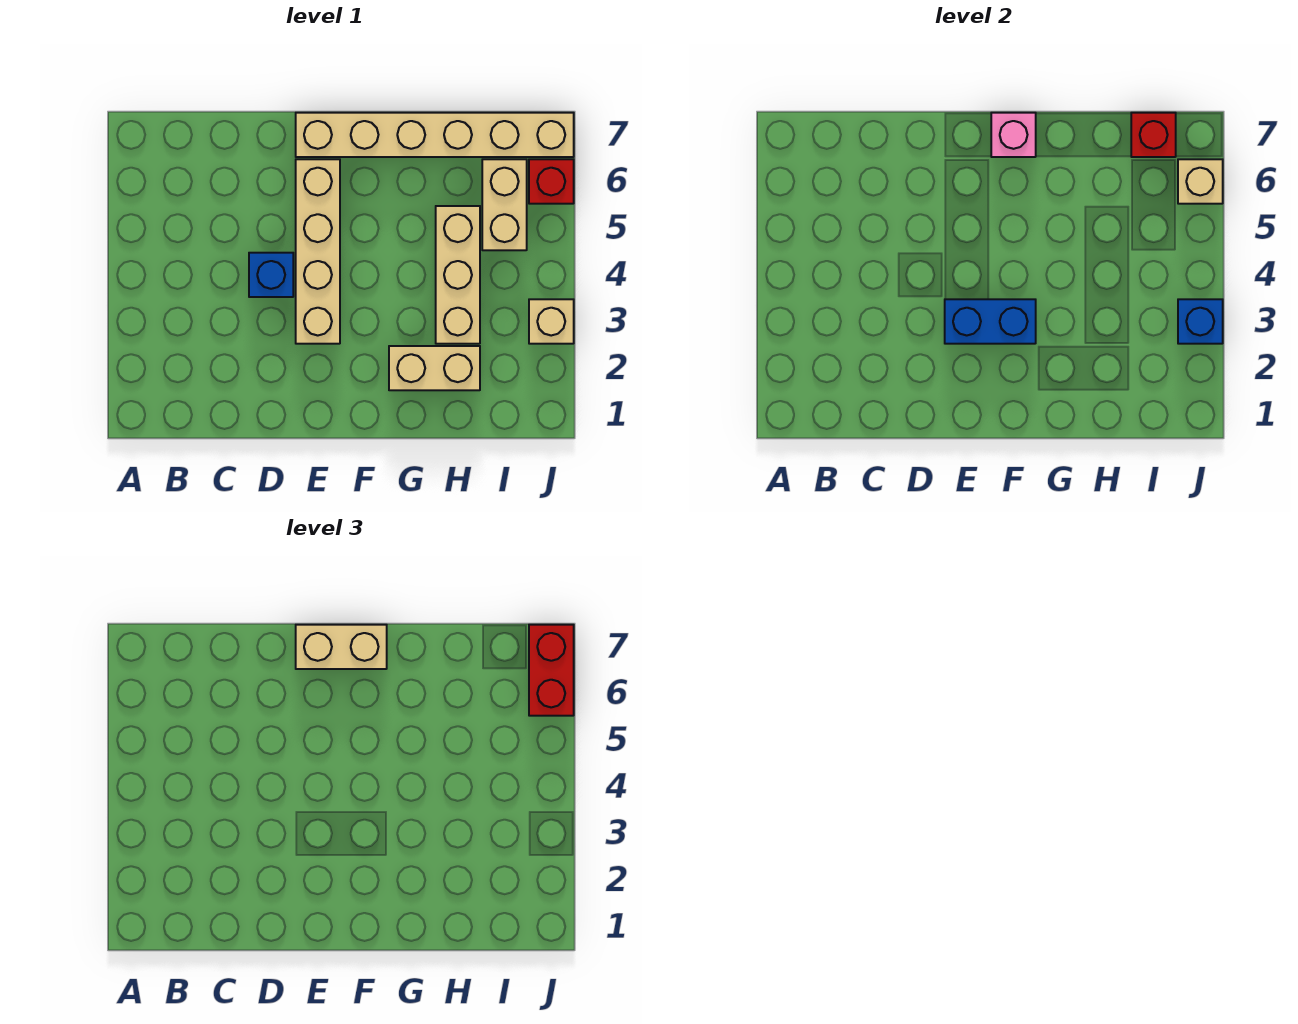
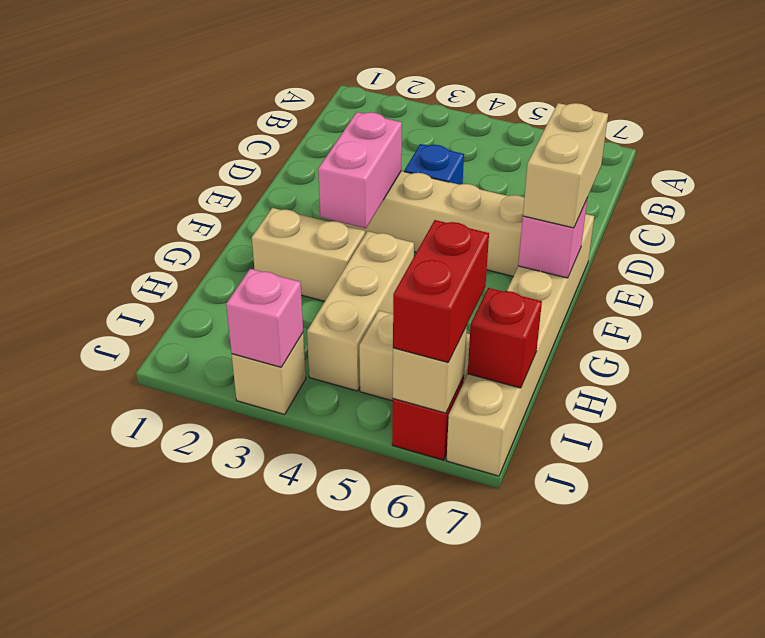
blue brick E3:F3 level 2 -> pink brick E3:F3 level 2
tan brick G2:H2 level 1 -> tan brick G2:G3 level 1
tan brick H3:H5 level 1 -> tan brick G4:I4 level 1
blue brick J3 level 2 -> pink brick J3 level 2
red brick J6:J7 level 3 -> red brick I6:J6 level 3

